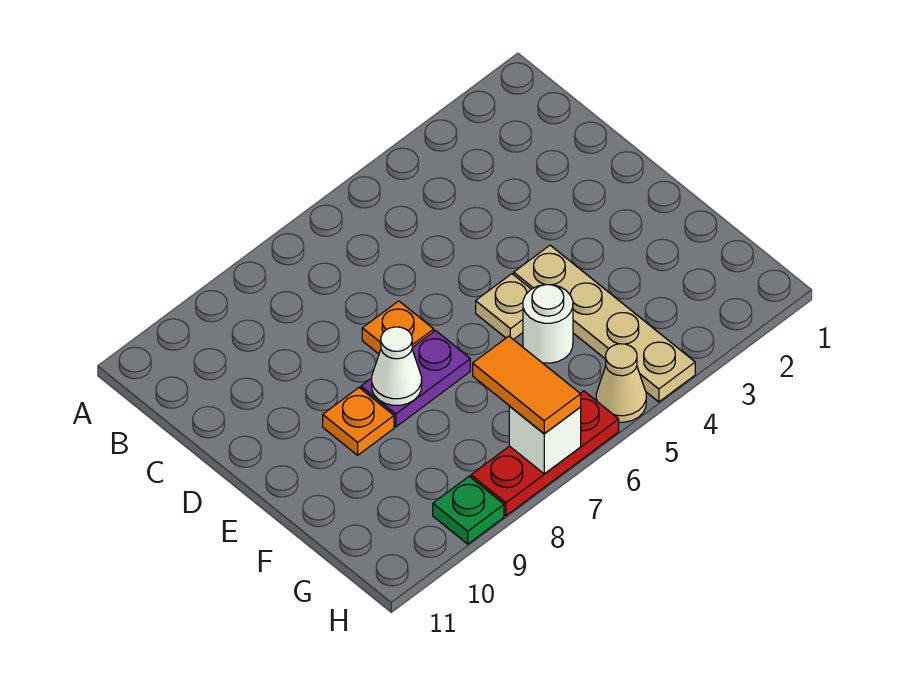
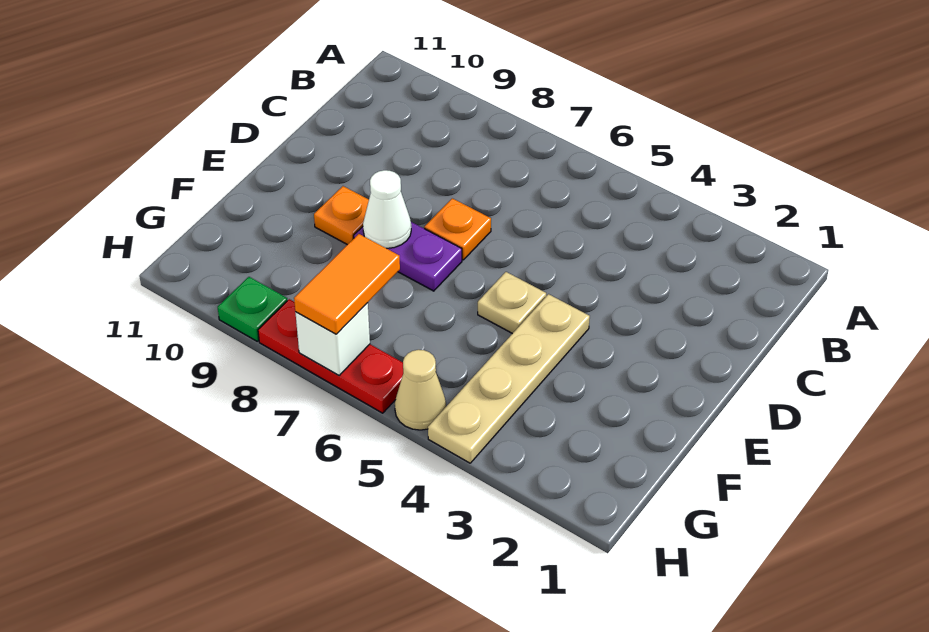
white round brick F5 level 1 -> none

